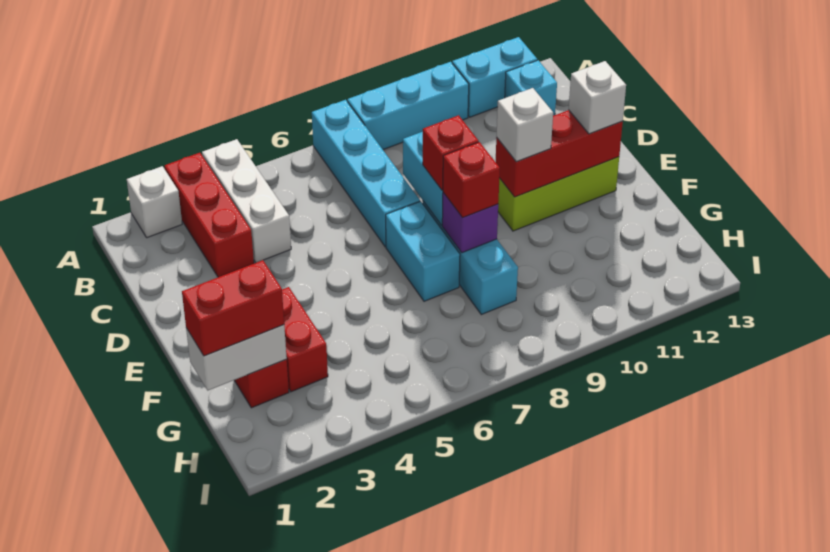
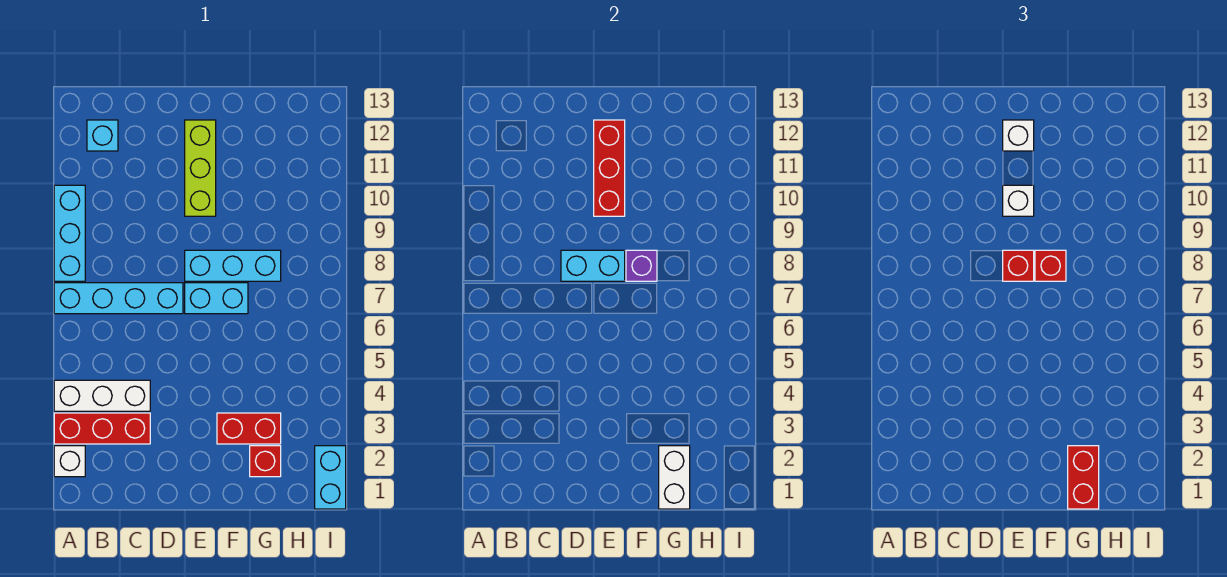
cyan brick A11:A12 level 1 -> cyan brick I1:I2 level 1

